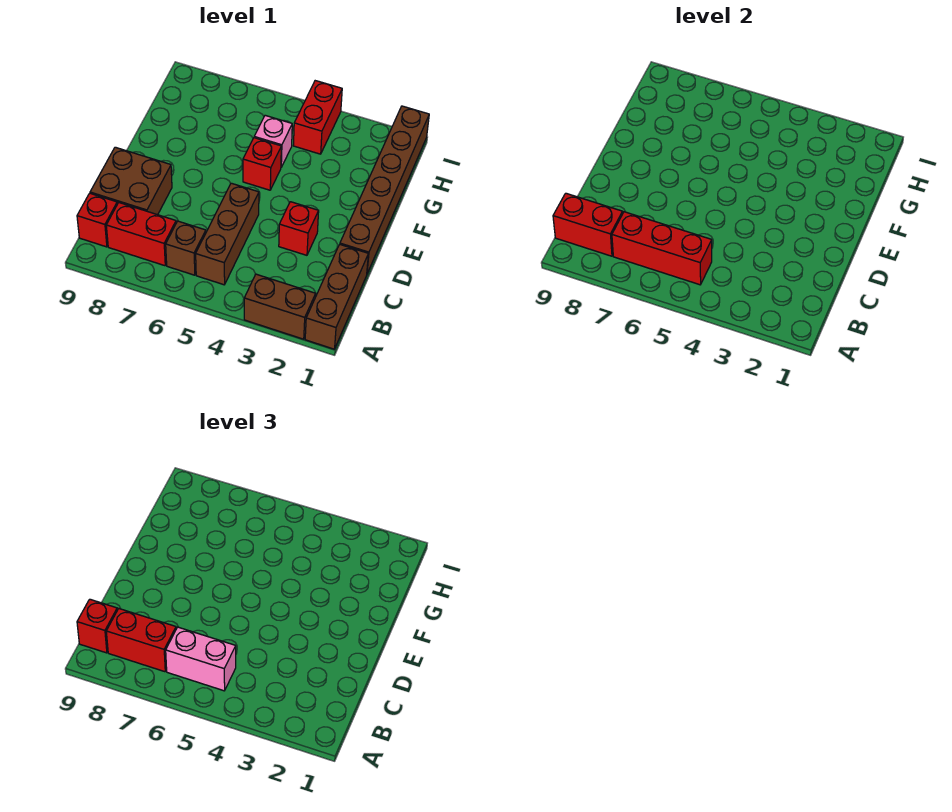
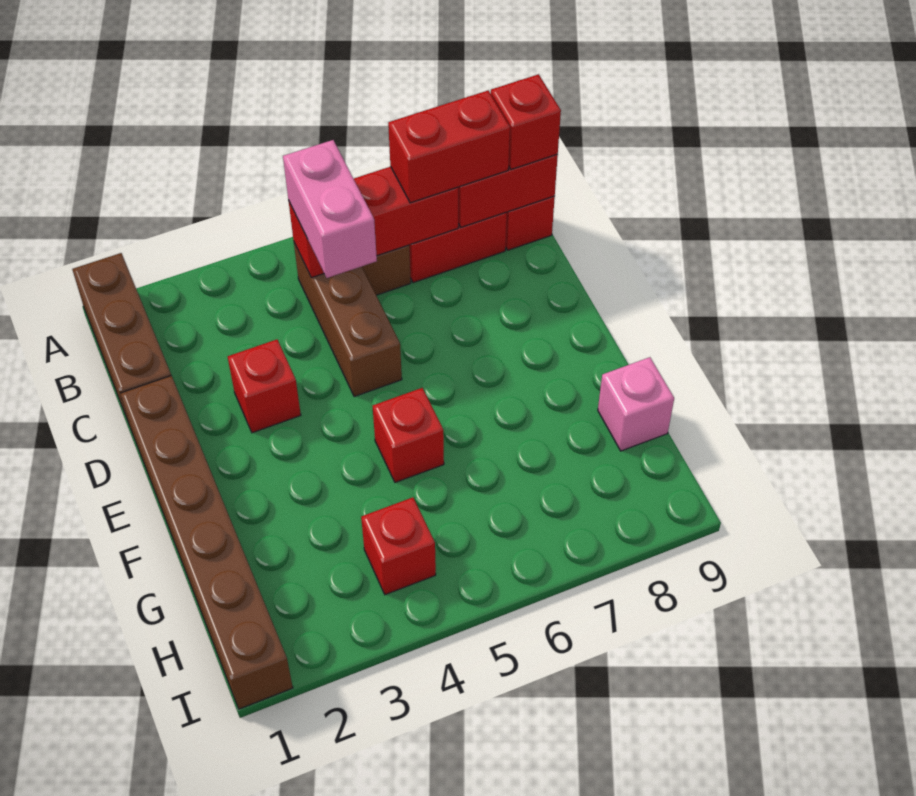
brown brick A2:A3 level 1 -> none
pink brick B5:B6 level 3 -> pink brick B5:C5 level 3
brown brick C8:D9 level 1 -> none
pink brick G5 level 1 -> pink brick G9 level 1
red brick H4:I4 level 1 -> red brick H4 level 1

